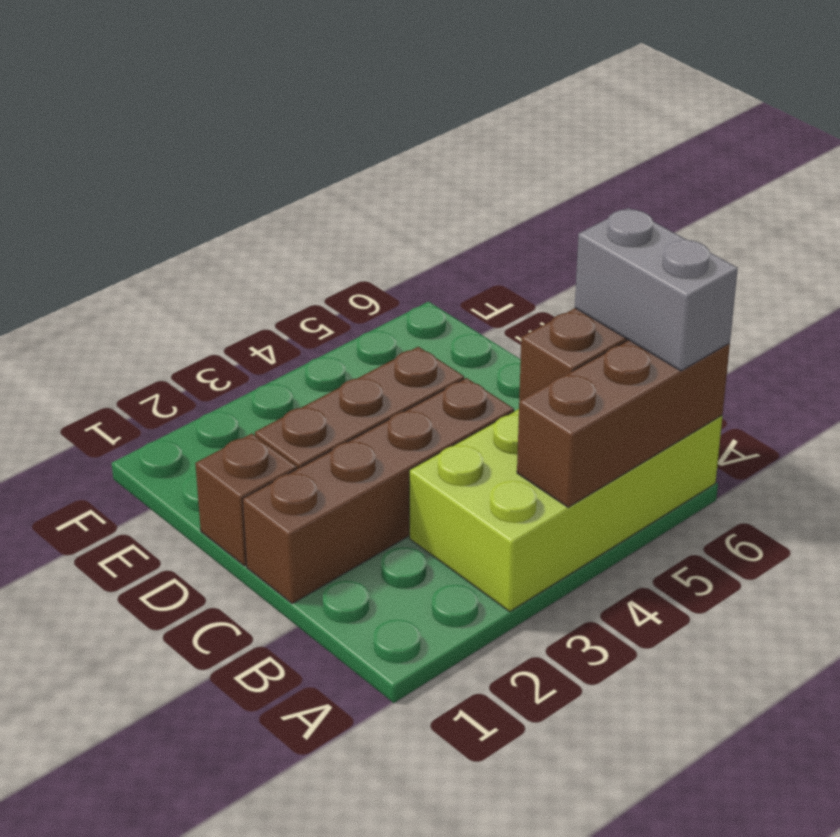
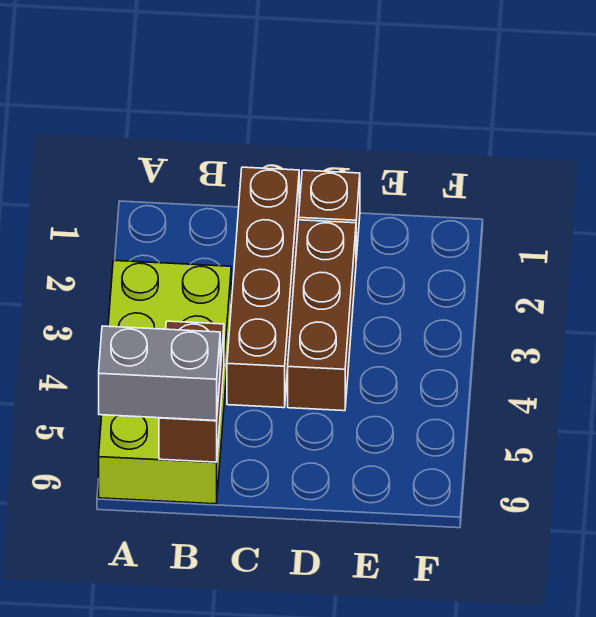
brown brick A4:A6 level 2 -> none

